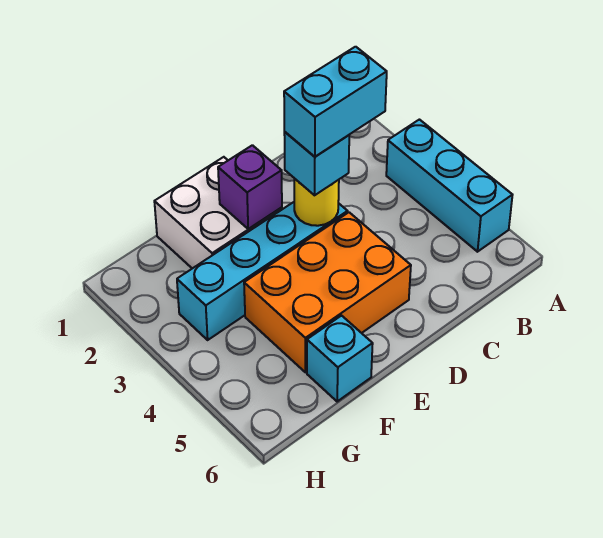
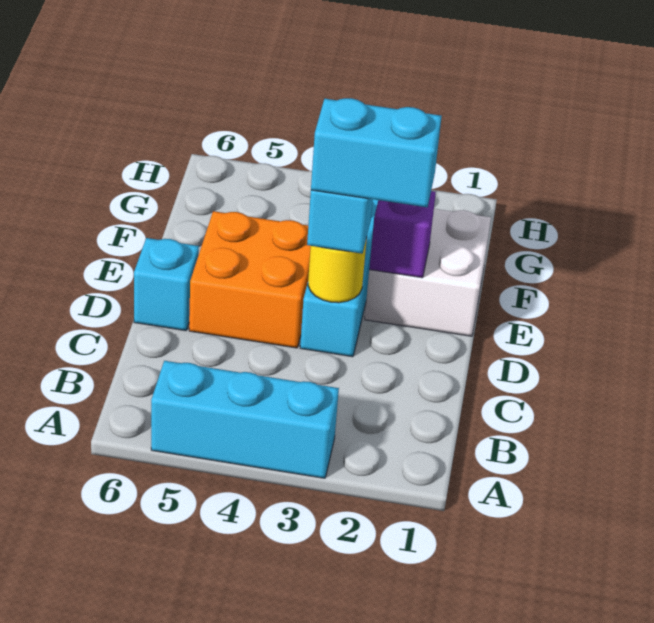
cyan brick C3:D3 level 4 -> cyan brick D2:D3 level 4
orange brick D4:F5 level 1 -> orange brick D4:E5 level 1
cyan brick F6 level 1 -> cyan brick D6 level 1

